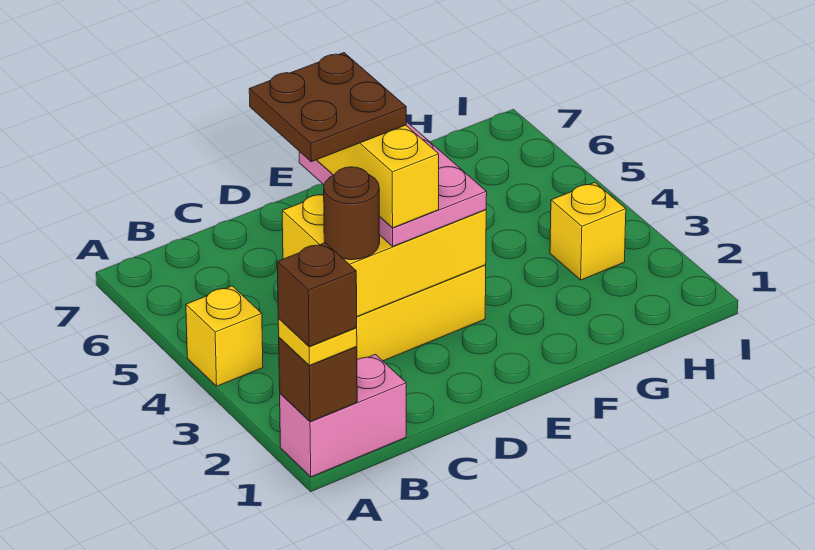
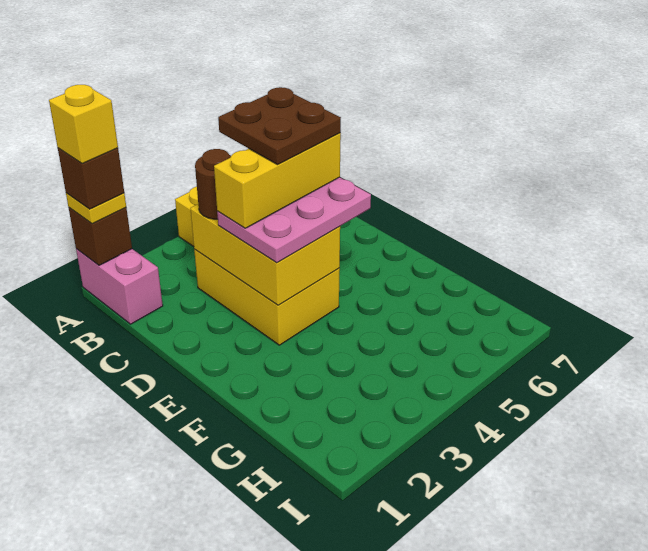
yellow brick H3 level 1 -> yellow brick A1 level 5

